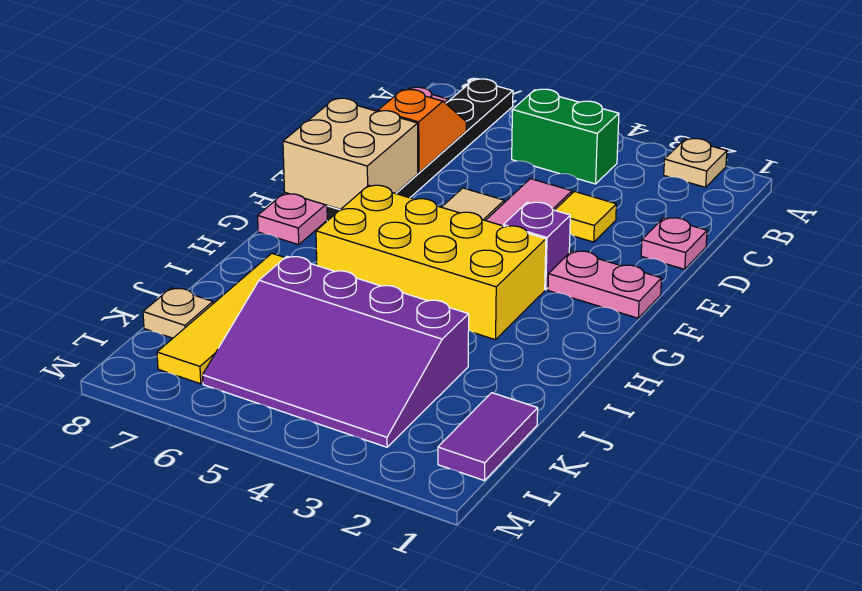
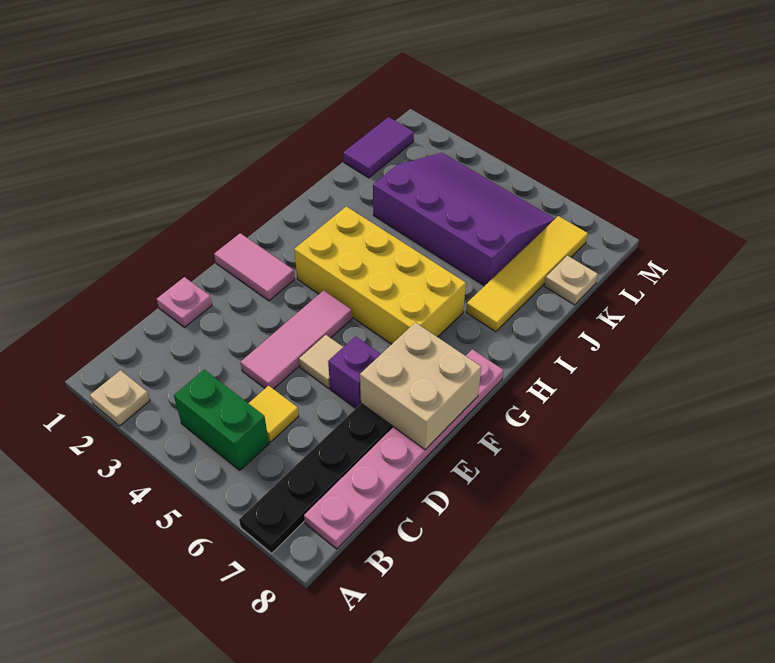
orange slope C7:D7 level 2 top D -> none
yellow tile D3 level 1 -> yellow tile C5 level 1
pink plate F1:F2 level 1 -> pink tile F1:F2 level 1
purple brick F3 level 1 -> purple brick E6 level 1

